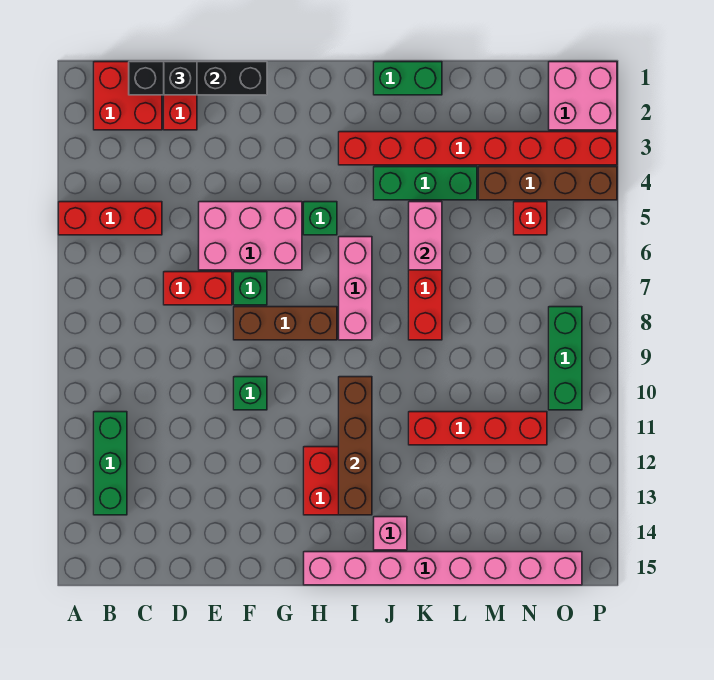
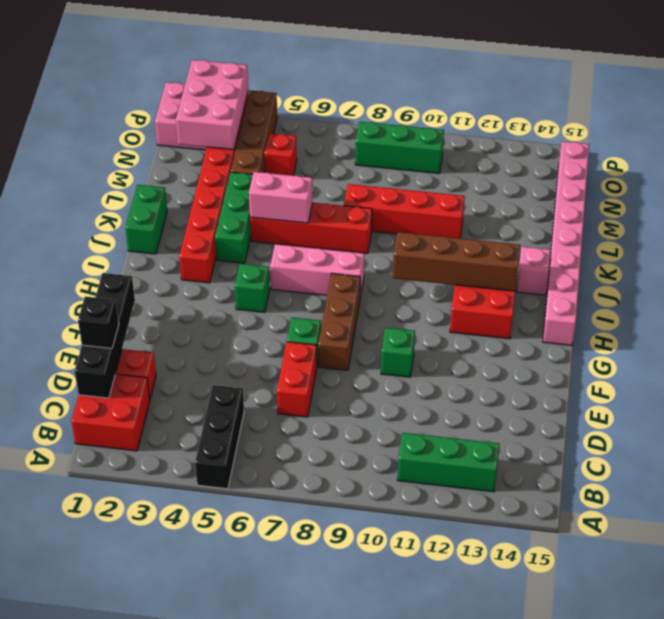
red brick A5:C5 level 1 -> black brick A5:C5 level 1
pink brick E5:G6 level 1 -> pink brick N2:P3 level 2
red brick K11:N11 level 1 -> red brick L8:L11 level 1

